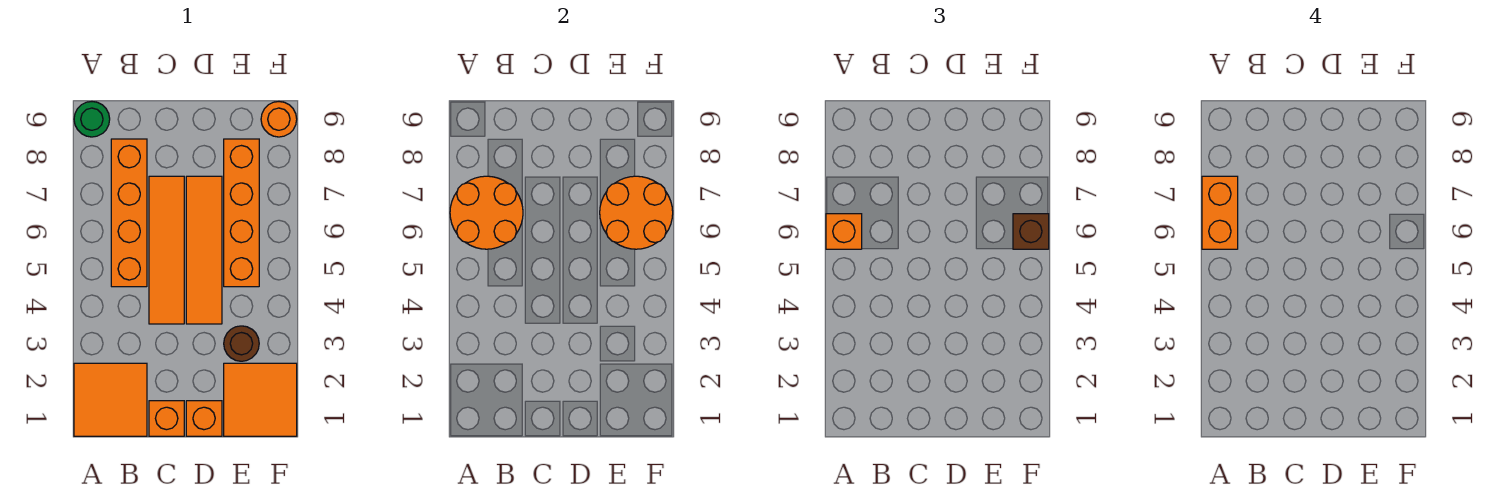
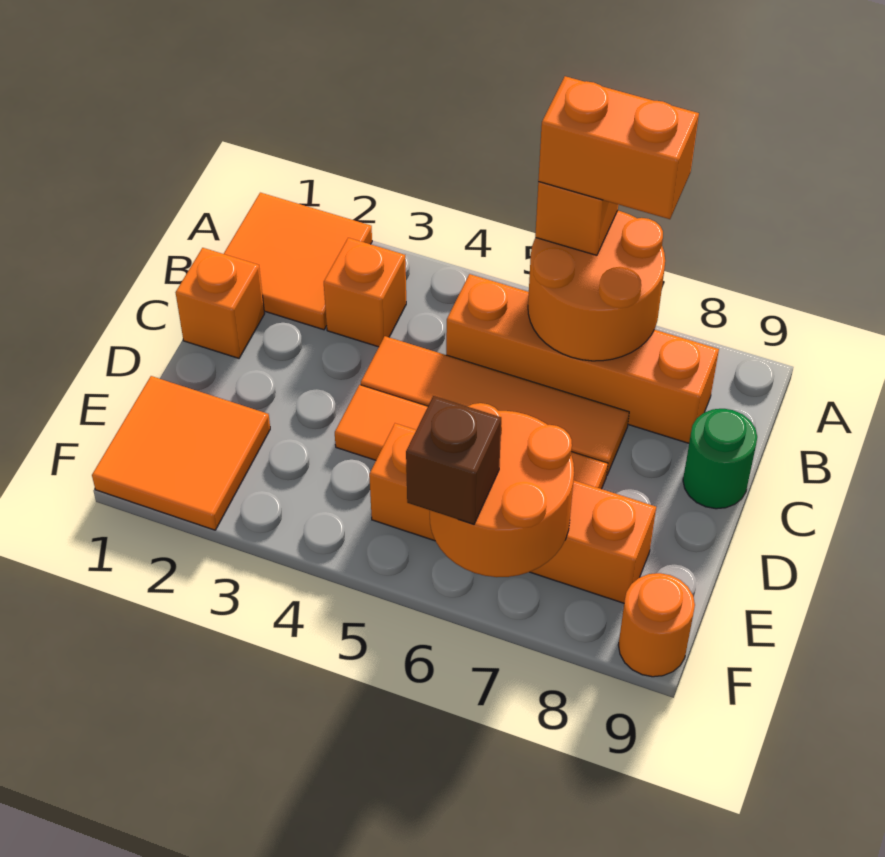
green round brick A9 level 1 -> green round brick C9 level 1
orange brick D1 level 1 -> orange brick B3 level 1
brown round brick E3 level 1 -> none

